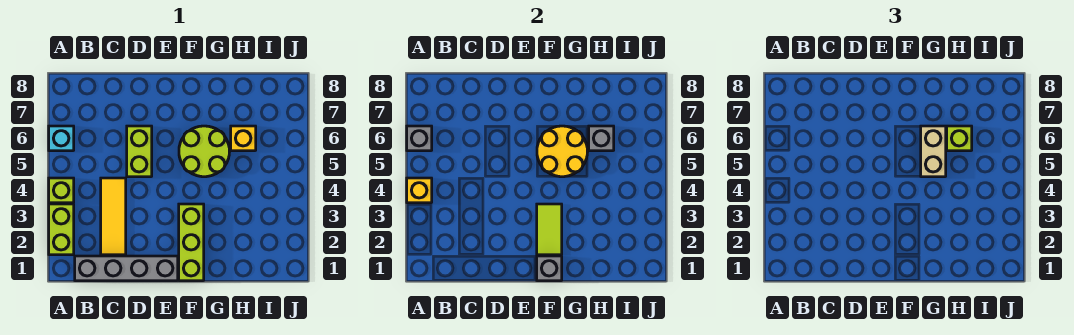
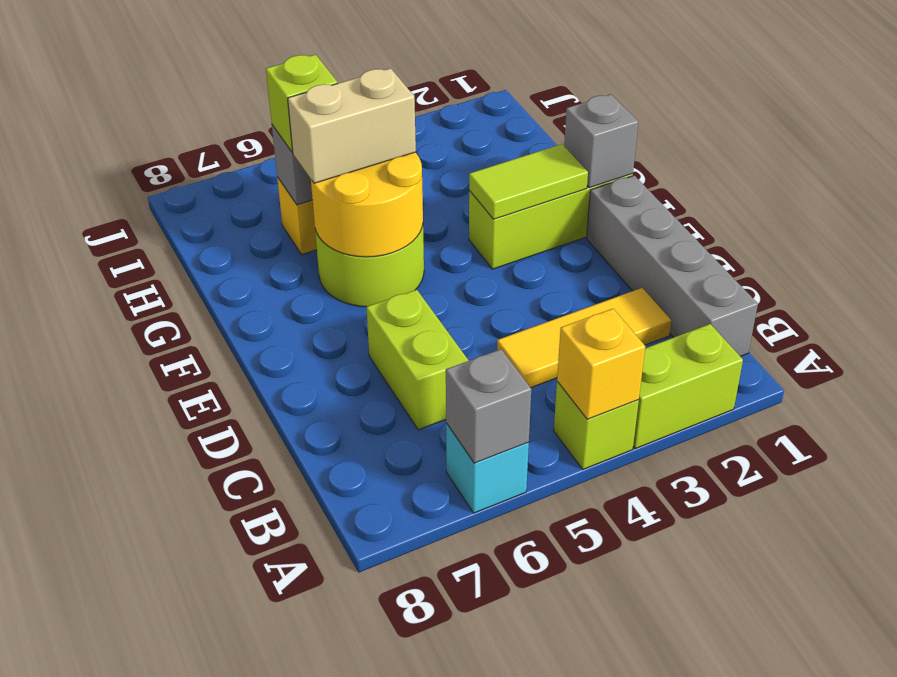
lime brick D5:D6 level 1 -> lime brick C6:D6 level 1

